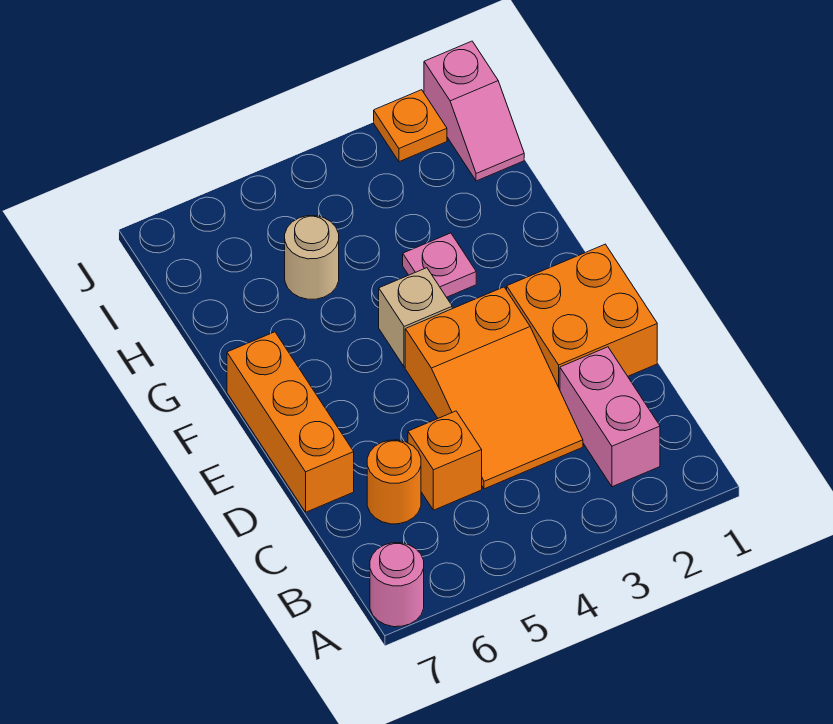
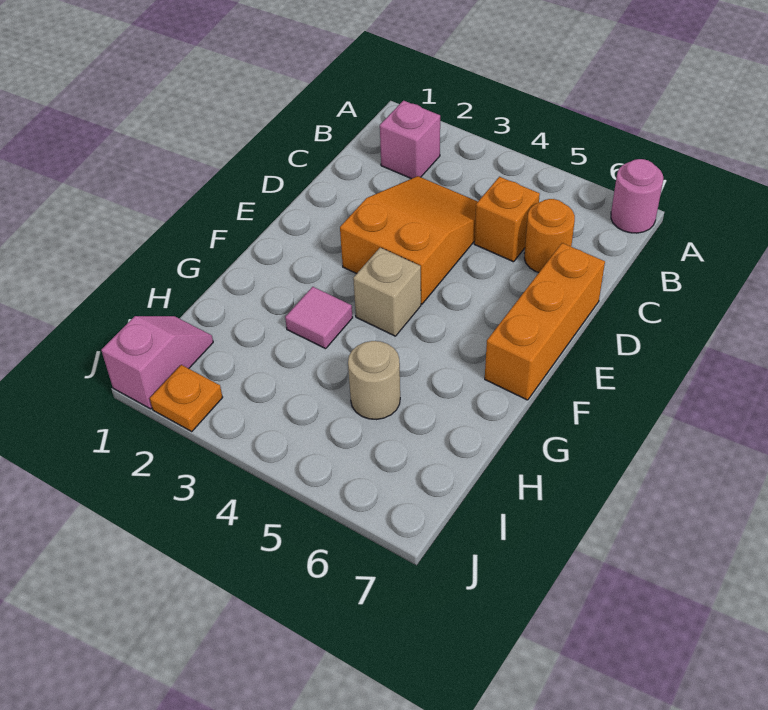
pink brick B2:C2 level 1 -> pink brick B2 level 1
orange brick D1:E2 level 1 -> none
pink plate G3 level 1 -> pink tile G3 level 1

